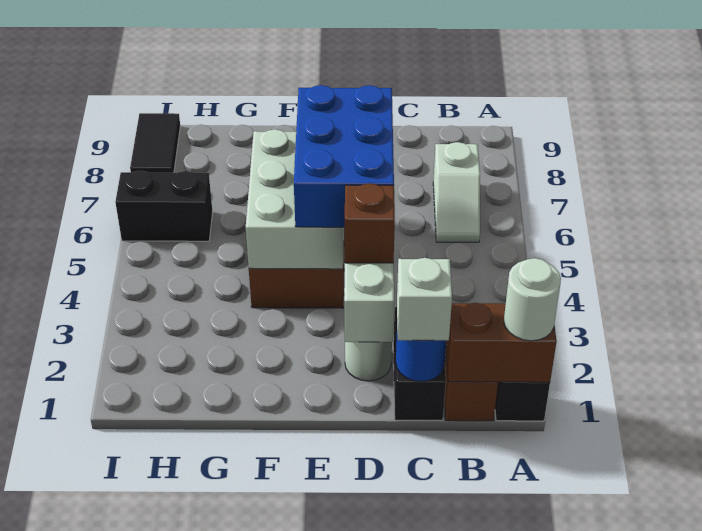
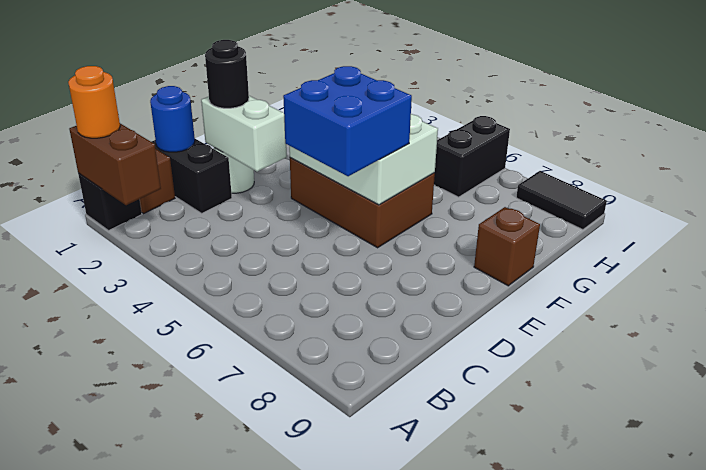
brown brick A1:B1 level 2 -> brown brick A1:A2 level 2
white round brick A1 level 3 -> orange round brick A1 level 3
white slope B6:B7 level 1 top 7 -> none
white brick C1 level 3 -> none
none -> black round brick D2 level 3
brown brick D3 level 3 -> brown brick F9 level 1
blue brick D4:E6 level 3 -> blue brick D5:E6 level 3

